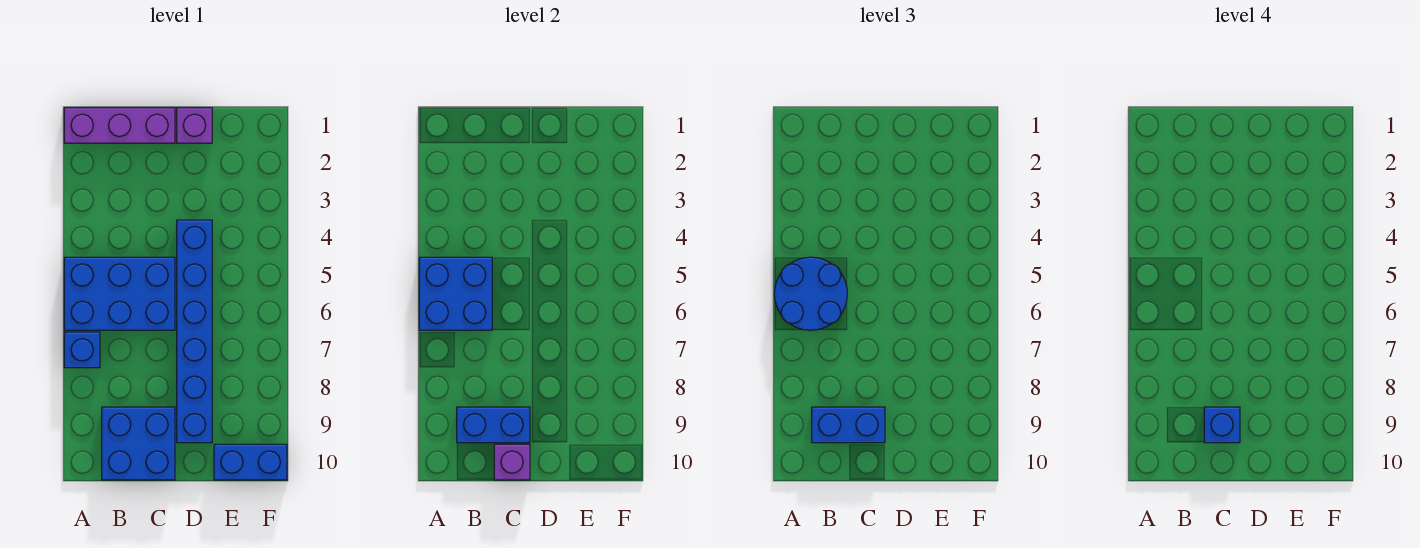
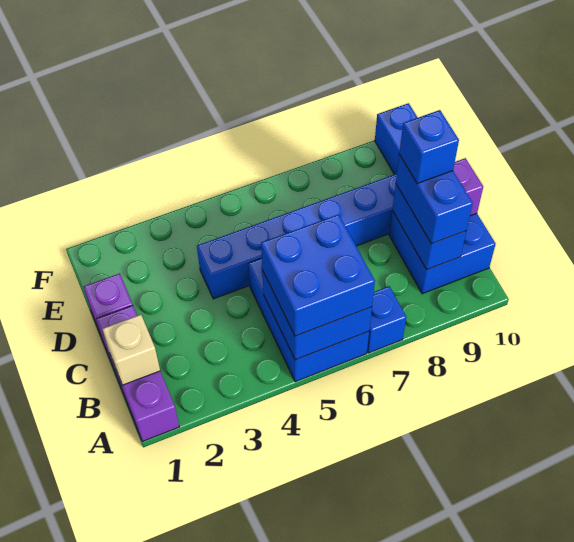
blue round brick A5:B6 level 3 -> blue brick A5:B6 level 3
none -> tan brick B1 level 2

